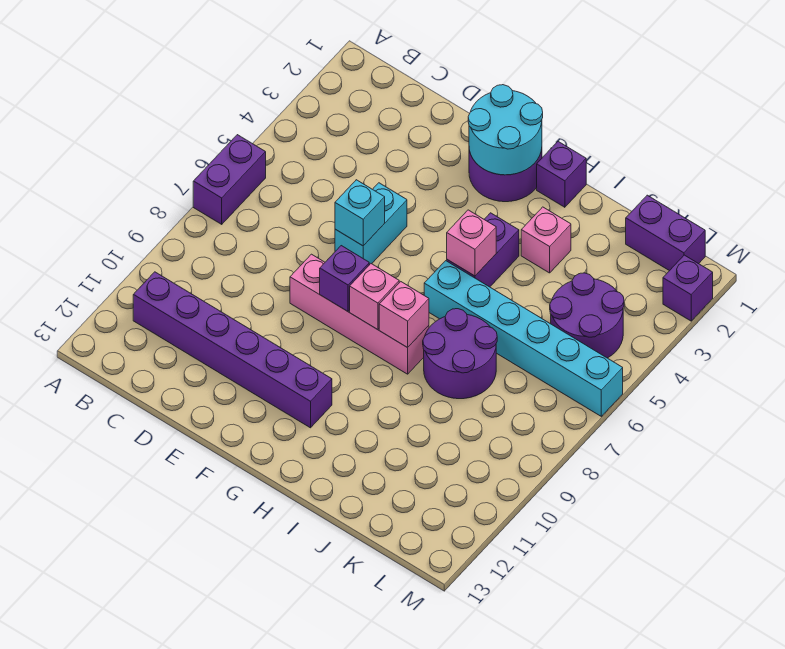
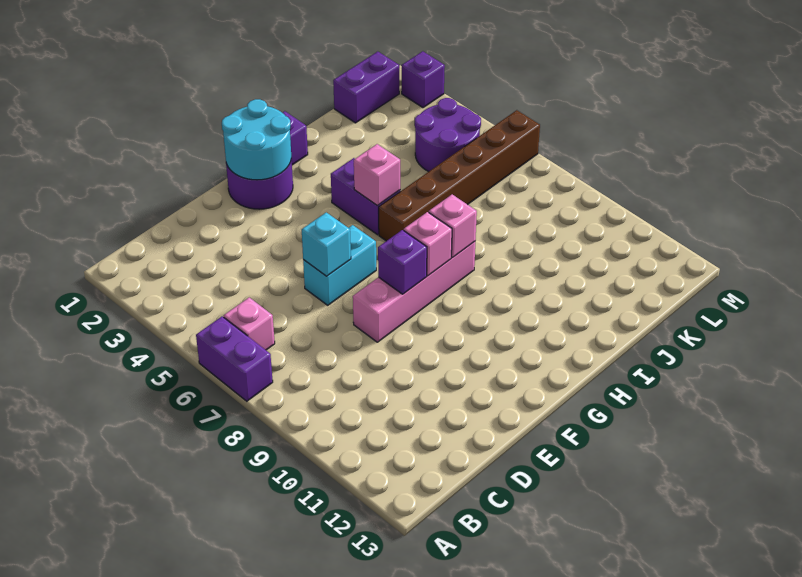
purple brick B11:G11 level 1 -> none
cyan brick E5:E6 level 1 -> cyan brick E6:F6 level 1
cyan brick H6:M6 level 1 -> brown brick H6:M6 level 1
pink brick I3 level 1 -> pink brick B6 level 1
purple round brick I7:J8 level 1 -> none

